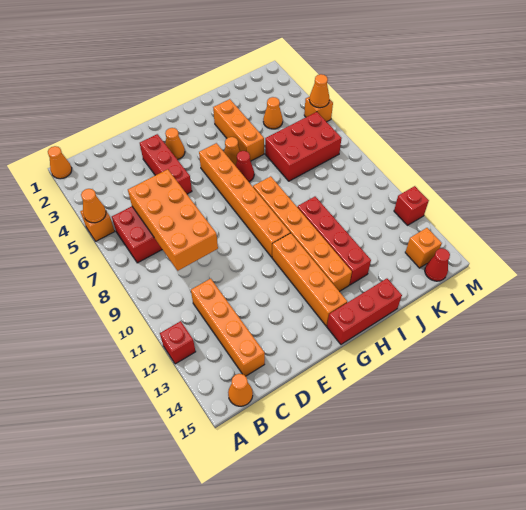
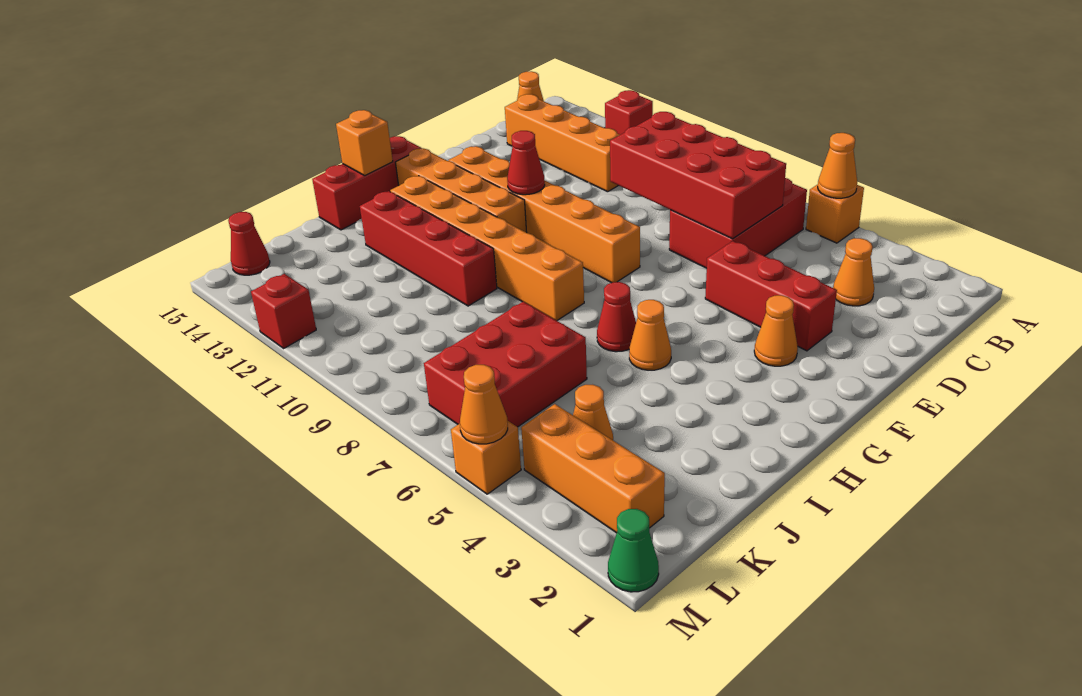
orange cone A1 level 1 -> orange cone C3 level 1
orange brick C6:D9 level 2 -> red brick C6:D9 level 2
none -> red cone F11 level 2
orange brick G5:G10 level 1 -> orange brick F8:F13 level 1
orange brick I3:I5 level 1 -> orange brick L2:L4 level 1
orange brick L14 level 1 -> orange brick H15 level 2
none -> green cone M1 level 1

